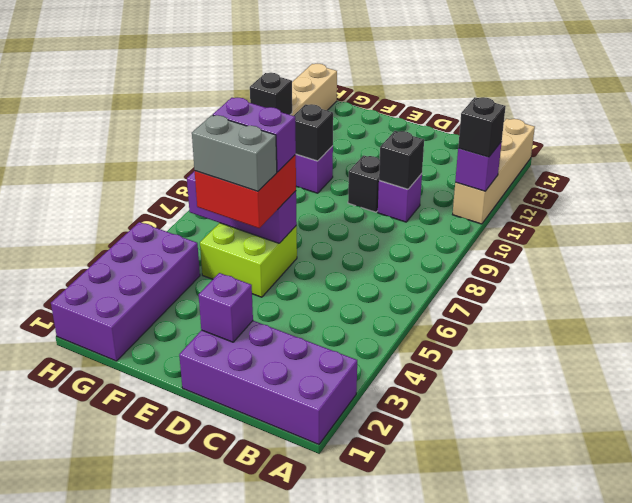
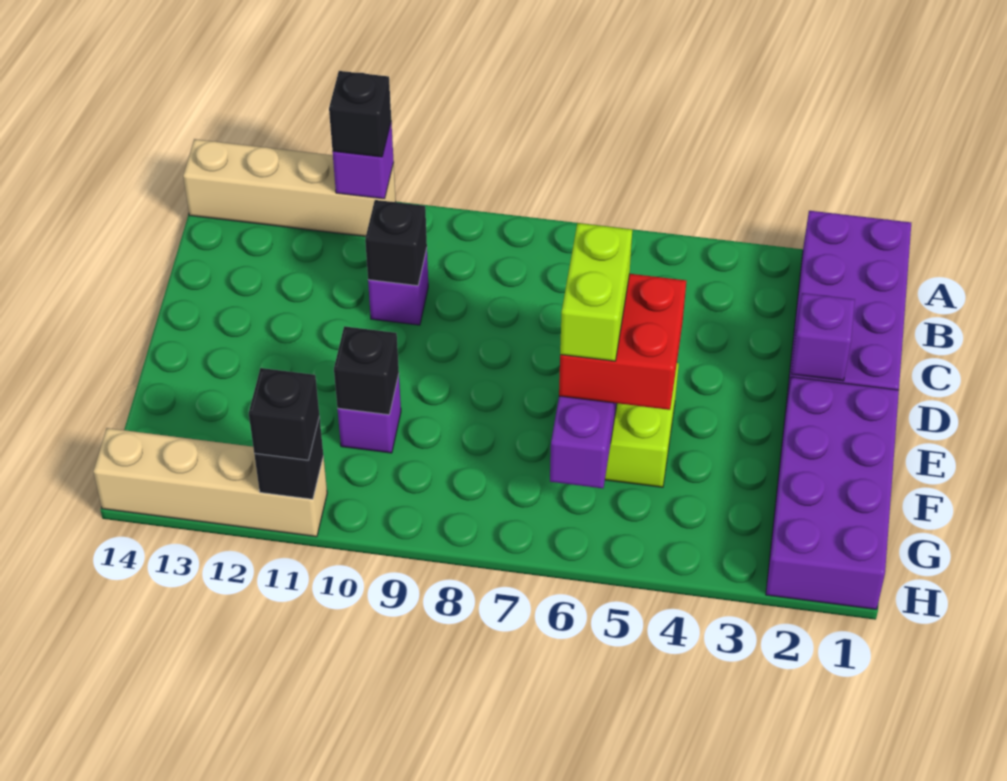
black brick D10 level 1 -> black brick H11 level 3
grey brick E5:F5 level 4 -> none
purple brick E6:F6 level 4 -> lime brick E6:F6 level 4
purple brick G1:H4 level 1 -> purple brick E1:H2 level 1

